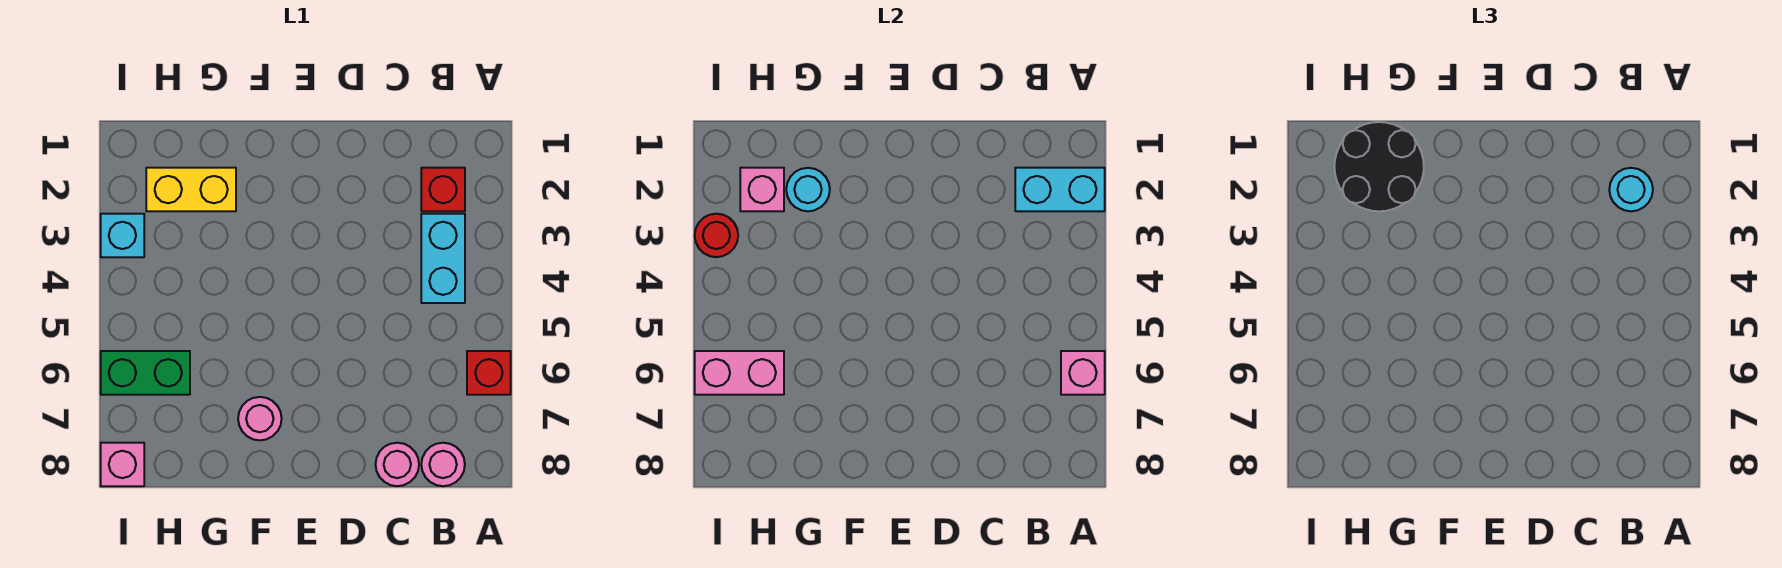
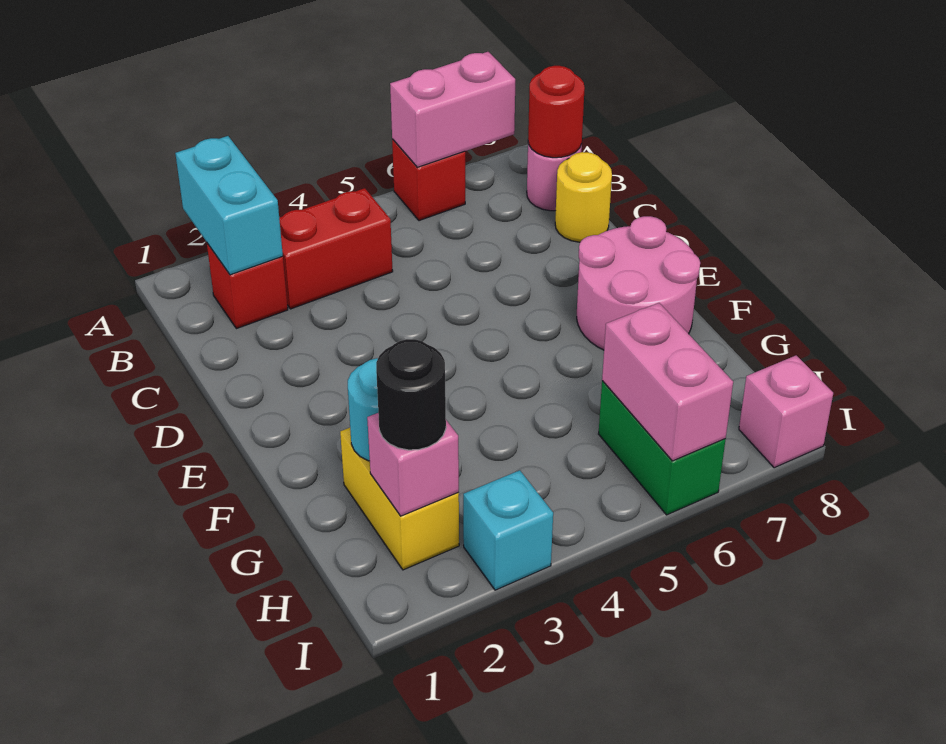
pink brick A6 level 2 -> pink brick A6:A7 level 2
cyan round brick B2 level 3 -> none
cyan brick B3:B4 level 1 -> red brick B3:B4 level 1
pink round brick C8 level 1 -> yellow round brick C8 level 1
pink round brick F7 level 1 -> pink round brick E7:F8 level 1
black round brick G1:H2 level 3 -> black round brick H2 level 3
red round brick I3 level 2 -> red round brick B8 level 2

